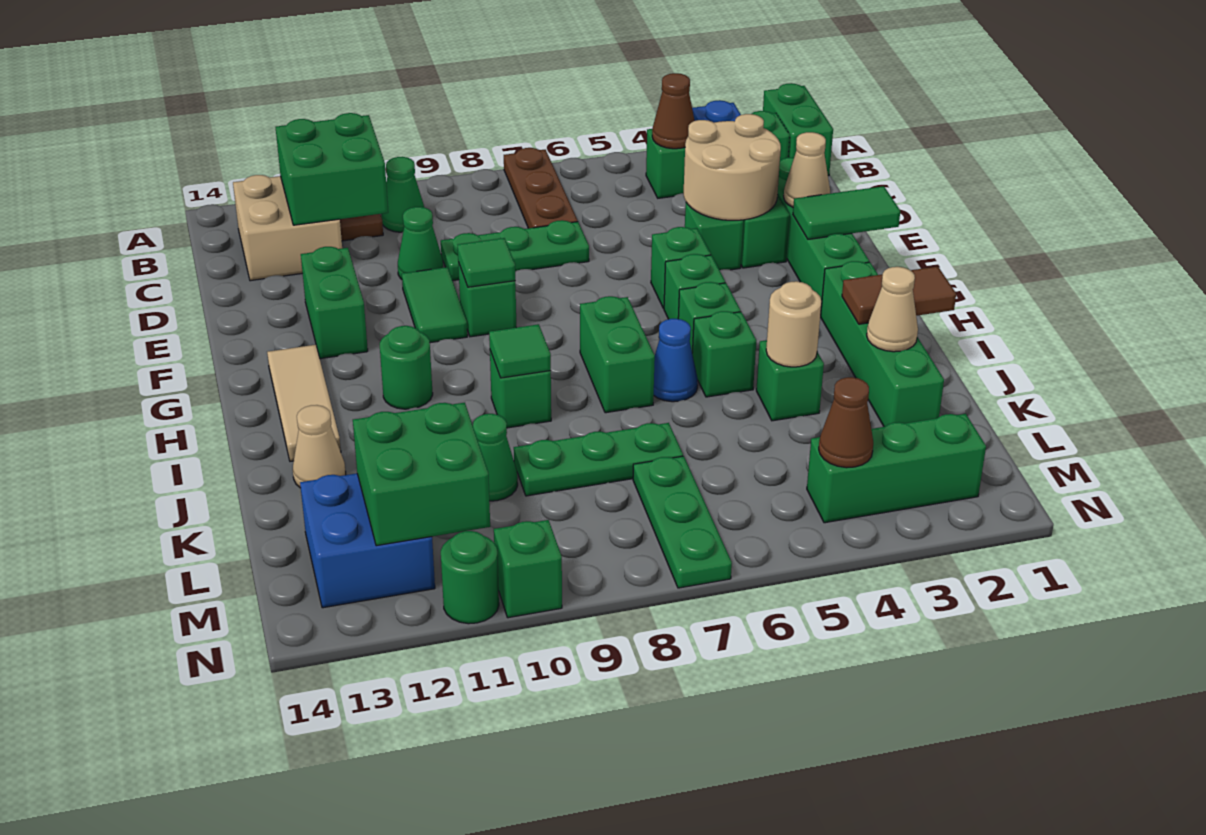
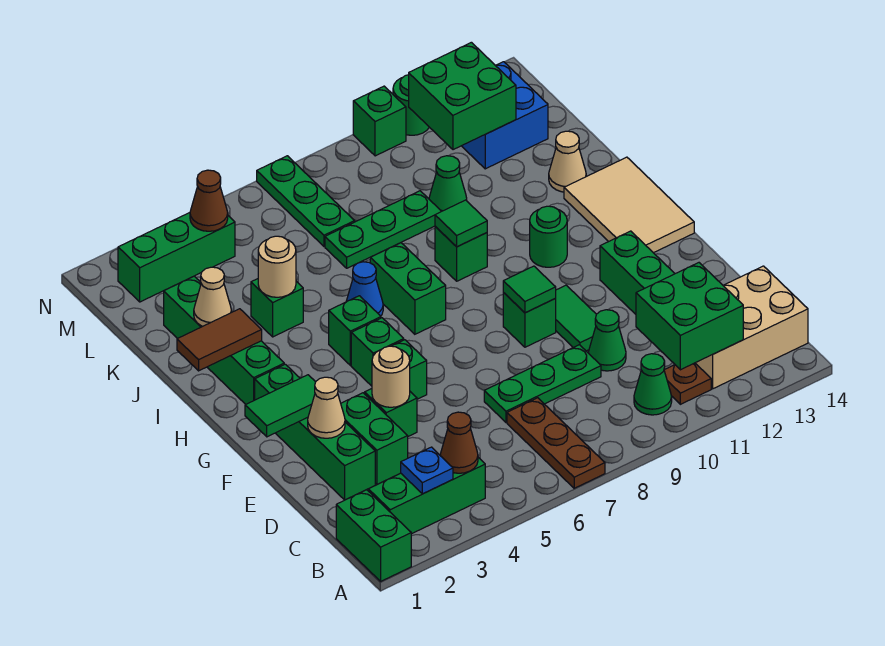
tan brick B12:C13 level 1 -> tan brick B12:C14 level 1
tan round brick D3:E4 level 2 -> tan round brick E4 level 2
tan tile G13:I13 level 1 -> tan tile G13:I14 level 1
green brick I5 level 1 -> none

